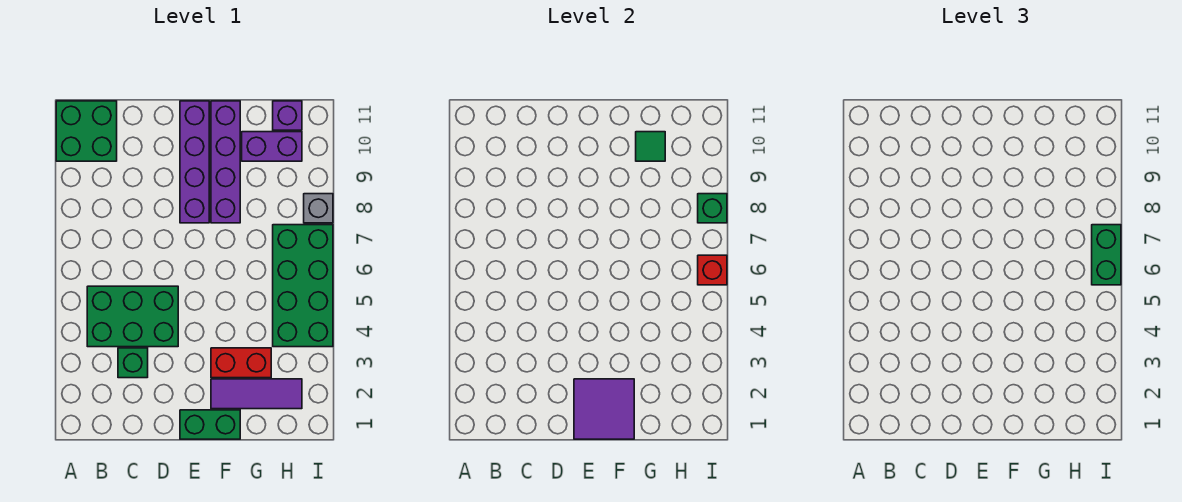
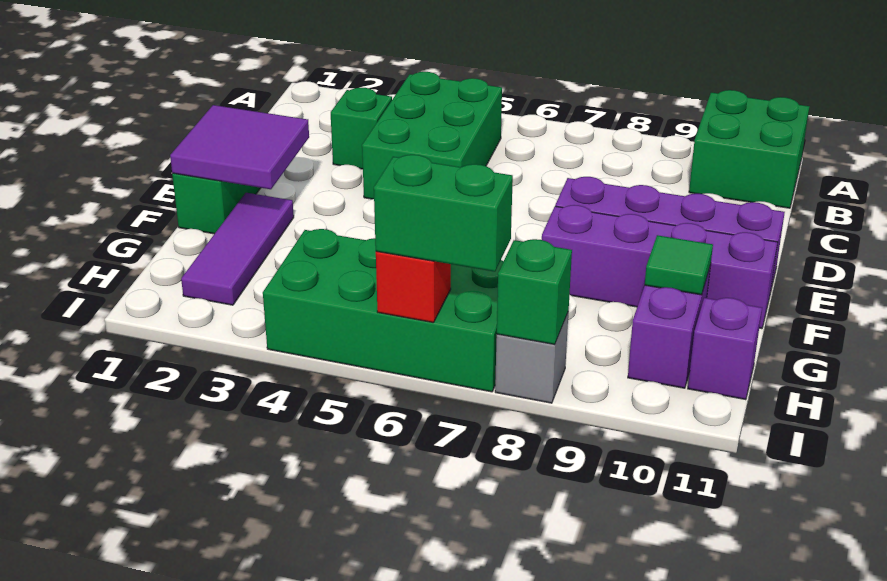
red brick F3:G3 level 1 -> none

